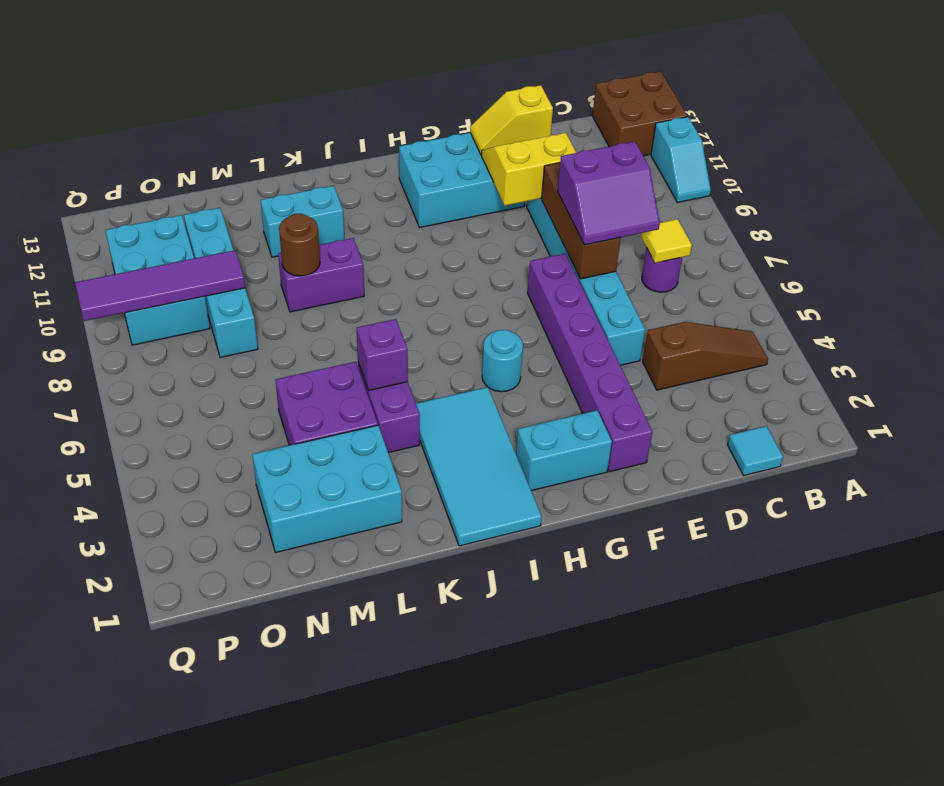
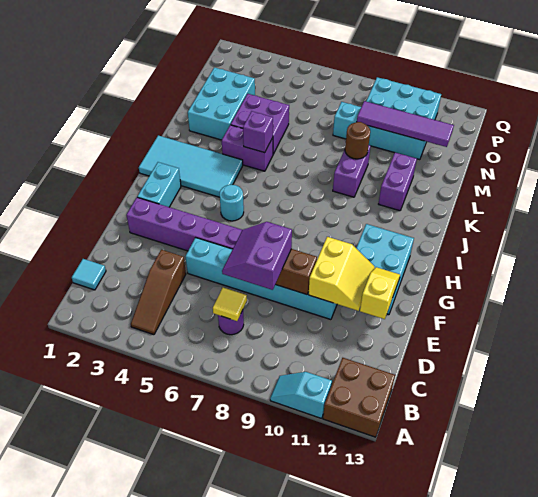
cyan brick K11:L11 level 1 -> purple brick K11:L11 level 1
purple tile N9:Q9 level 2 -> purple tile N9:N12 level 2

